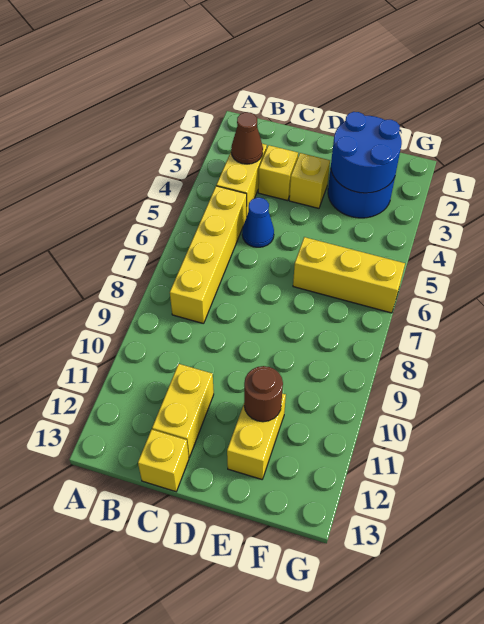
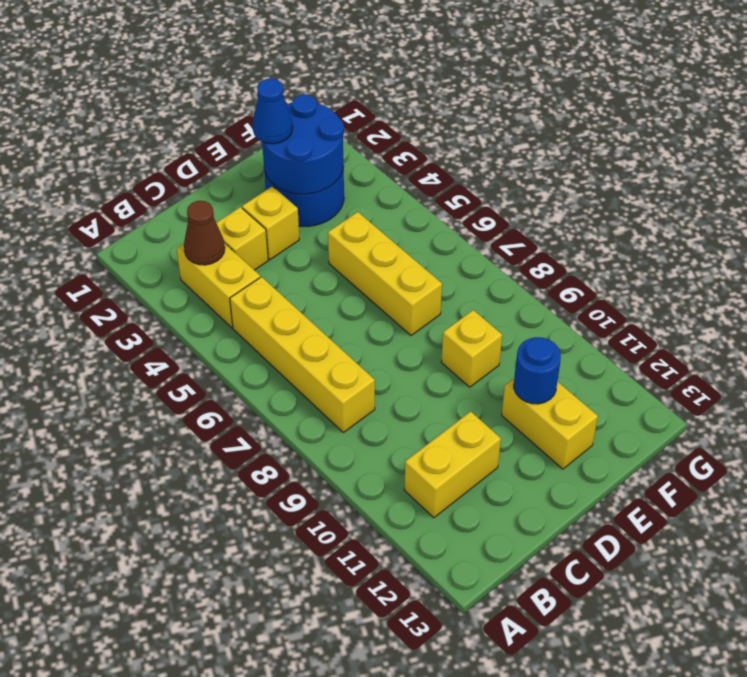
blue cone C5 level 1 -> blue cone E2 level 3
yellow brick C11:C12 level 1 -> yellow brick B11:C11 level 1
yellow brick C13 level 1 -> yellow brick E9 level 1
yellow brick E6:G6 level 1 -> yellow brick E5:E7 level 1
brown round brick E11 level 2 -> blue round brick E11 level 2

